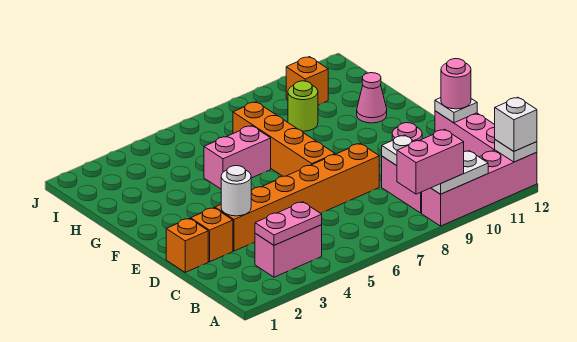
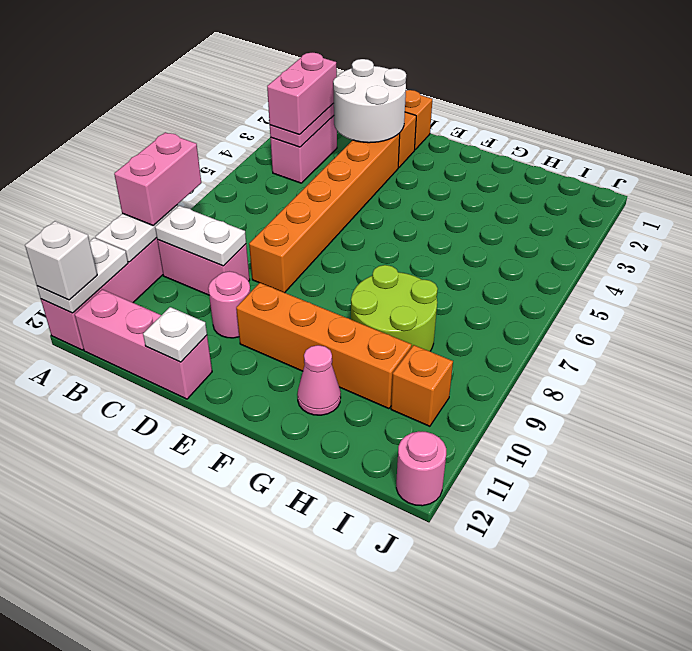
white plate A12 level 2 -> white plate A11:A12 level 2
white round brick D3 level 2 -> white round brick C2:D3 level 2
pink round brick D12 level 3 -> pink round brick J12 level 1
orange brick E7:H7 level 1 -> orange brick E10:H10 level 1
pink brick G5:G6 level 1 -> pink brick B3:B4 level 3
lime round brick H9 level 1 -> lime round brick G8:H9 level 1

